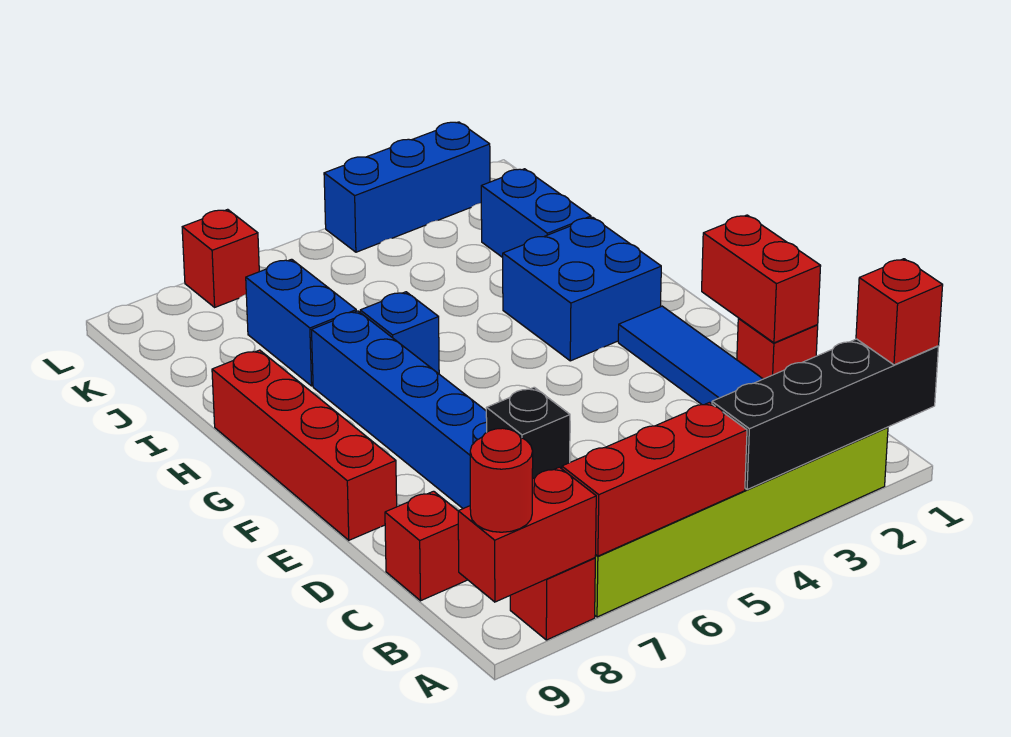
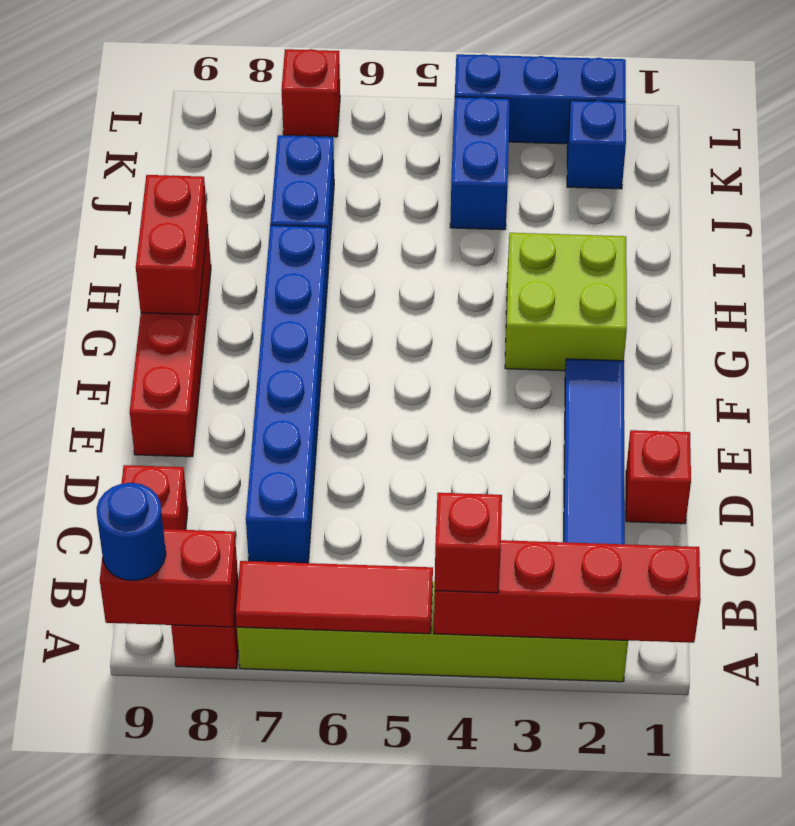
black brick A1:A4 level 2 -> red brick A1:A4 level 2
red brick A1 level 3 -> red brick A4 level 3
red brick A5:A7 level 2 -> red tile A5:A7 level 2
red round brick A9 level 3 -> blue round brick A9 level 3
black brick C7 level 2 -> none
red brick D1:E1 level 2 -> red brick G9:H9 level 2
blue brick G2:H3 level 1 -> lime brick G2:H3 level 1
blue brick H6 level 1 -> blue brick K2 level 1
blue brick I2:J2 level 1 -> blue brick J4:K4 level 1

